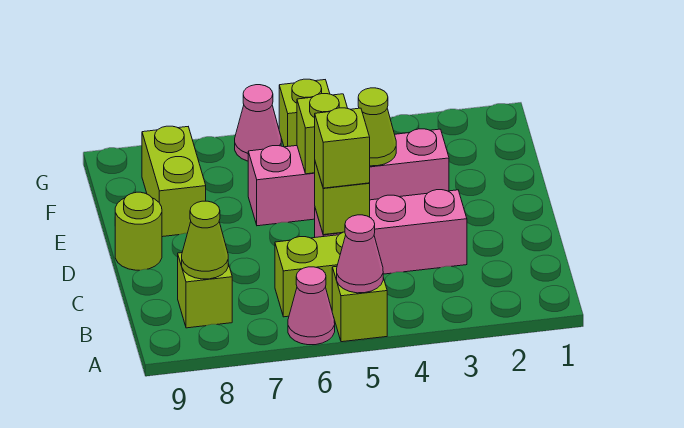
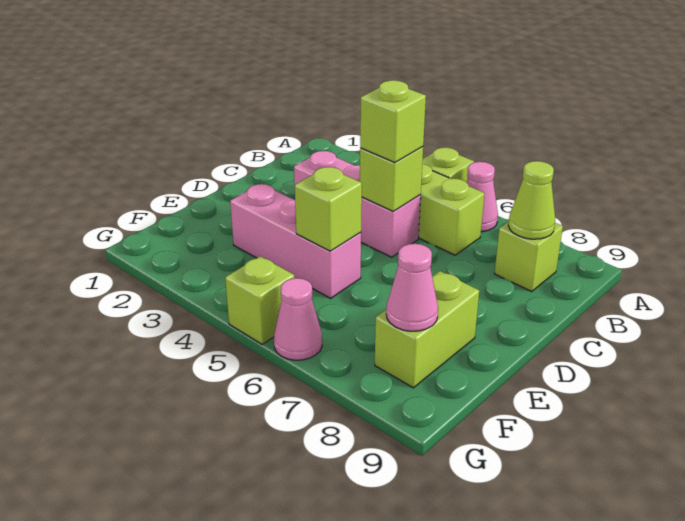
pink cone A5 level 2 -> pink cone F8 level 2
lime round brick D9 level 1 -> none
pink brick E3:E6 level 1 -> pink brick E3:E5 level 1
lime cone E4 level 2 -> none

